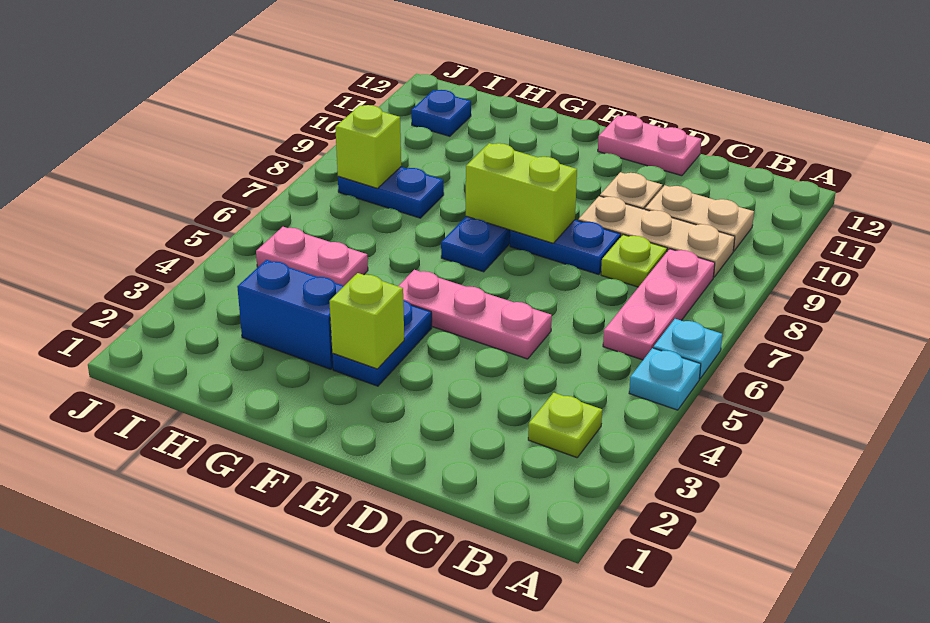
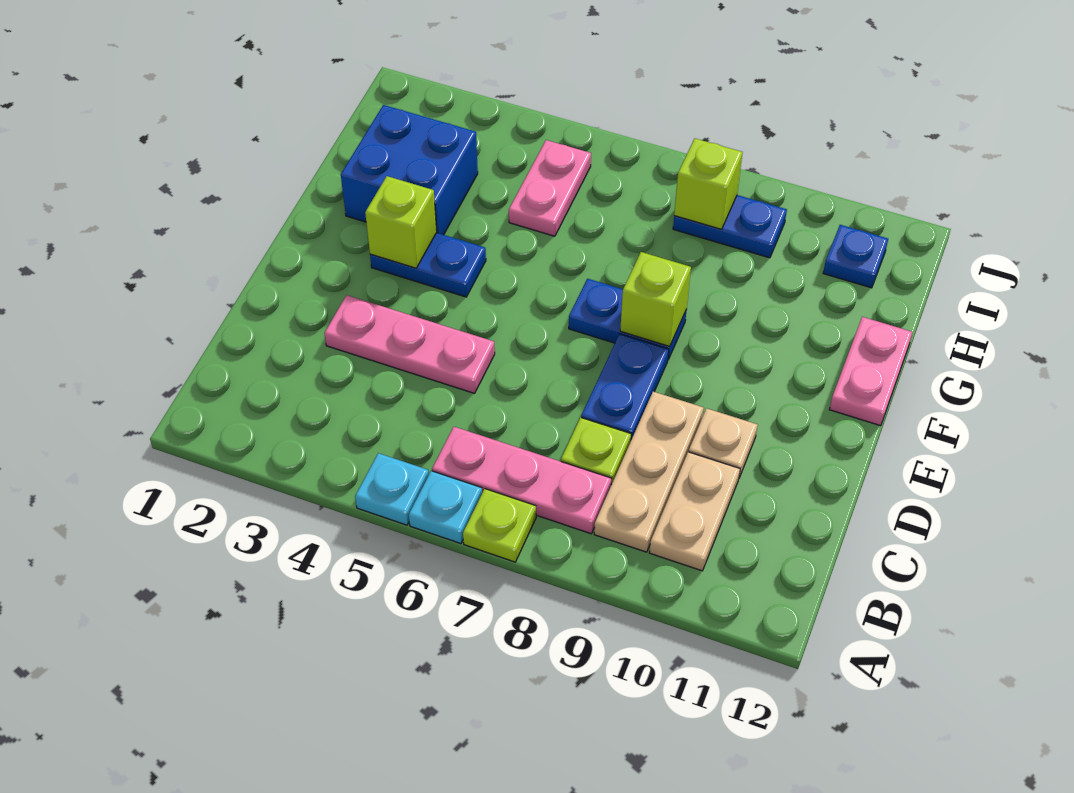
lime plate B3 level 1 -> lime plate A7 level 1
pink plate D5:F5 level 1 -> pink plate D3:D5 level 1
pink plate D12:E12 level 1 -> pink plate F12:G12 level 1
lime brick E8:F8 level 2 -> lime brick F8 level 2
blue brick G3:H3 level 1 -> blue brick G2:H3 level 1
blue plate H8:I8 level 1 -> blue plate I8:I9 level 1

